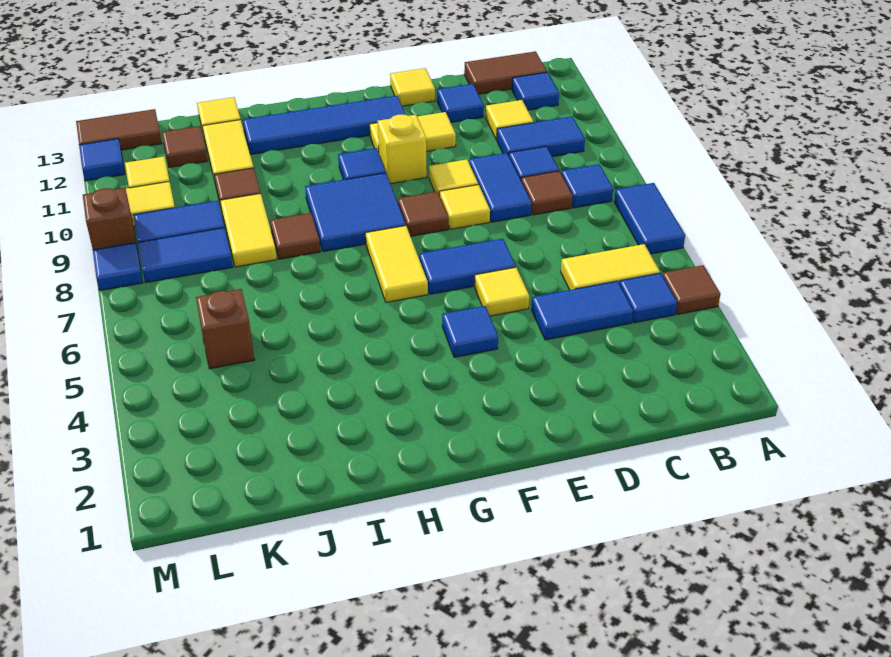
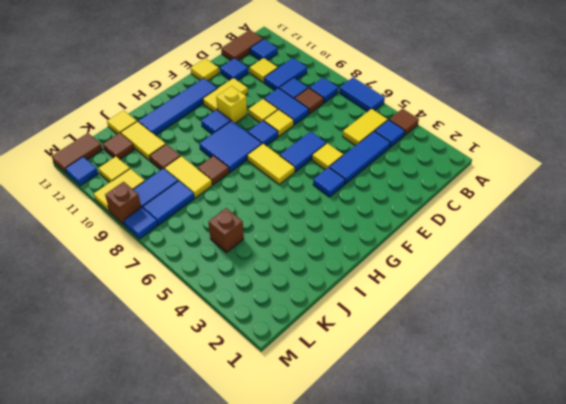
blue tile C4:D4 level 1 -> blue tile C4:E4 level 1
brown tile F8 level 1 -> blue tile F8 level 1

